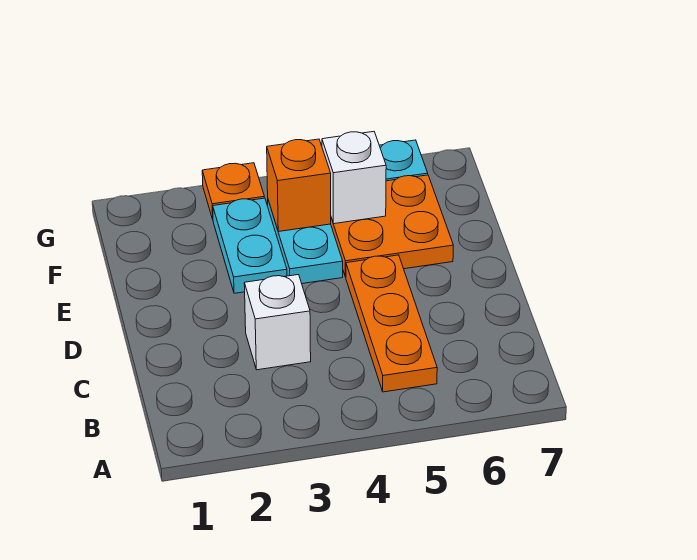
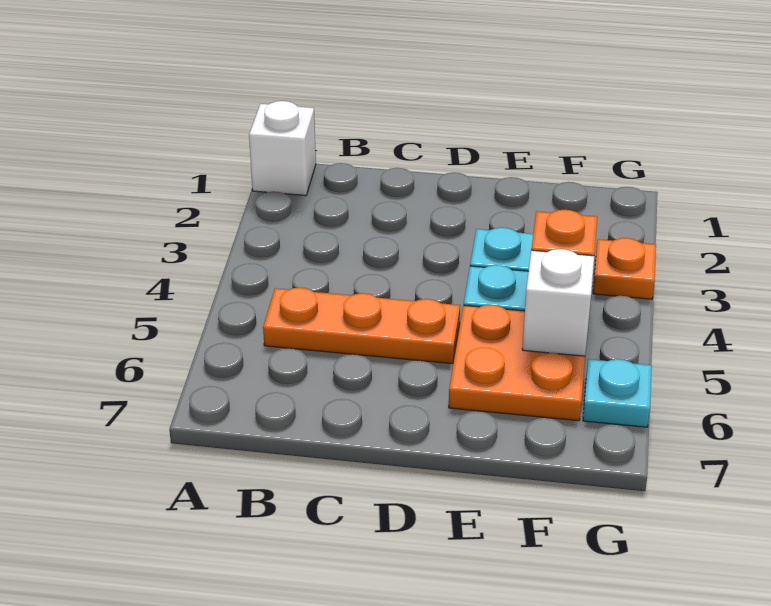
white brick C3 level 1 -> white brick A1 level 1

